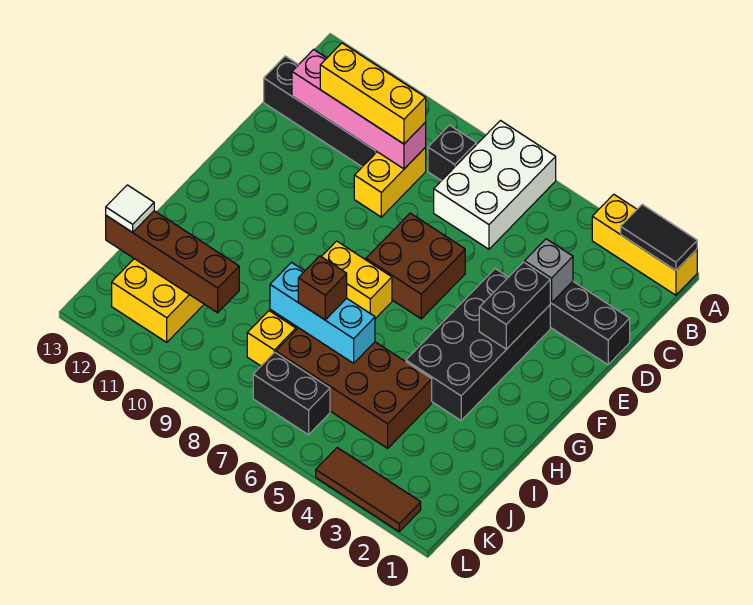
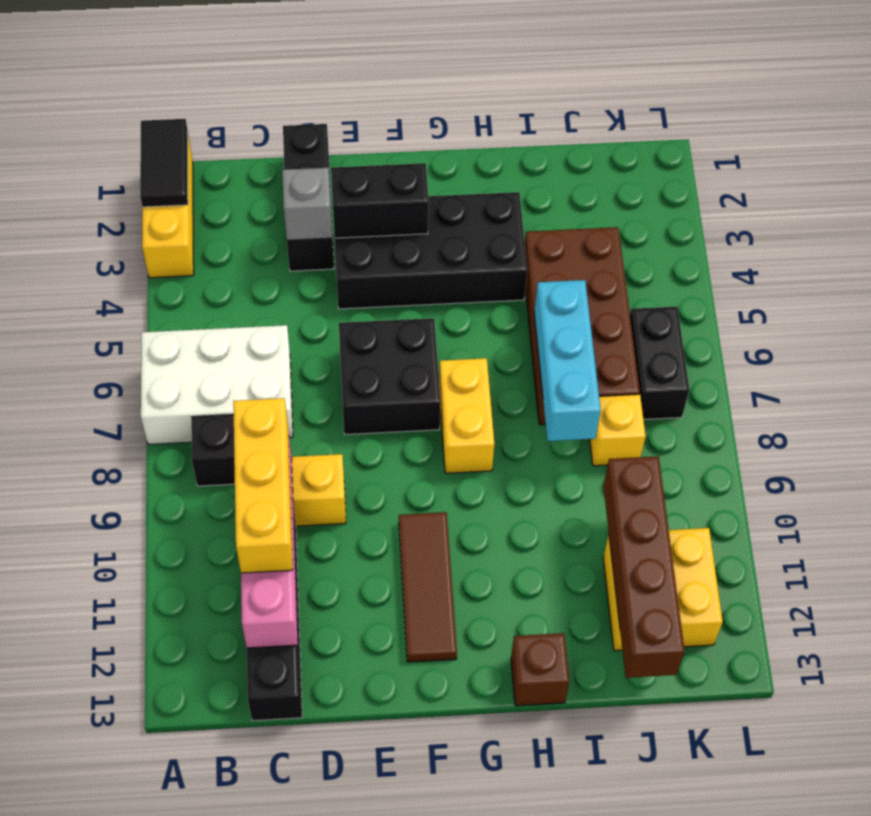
brown brick E6:F7 level 1 -> black brick E6:F7 level 1
brown brick I7 level 3 -> brown brick H13 level 1
white tile J13 level 3 -> none
brown tile L2:L4 level 1 -> brown tile F10:F12 level 1

